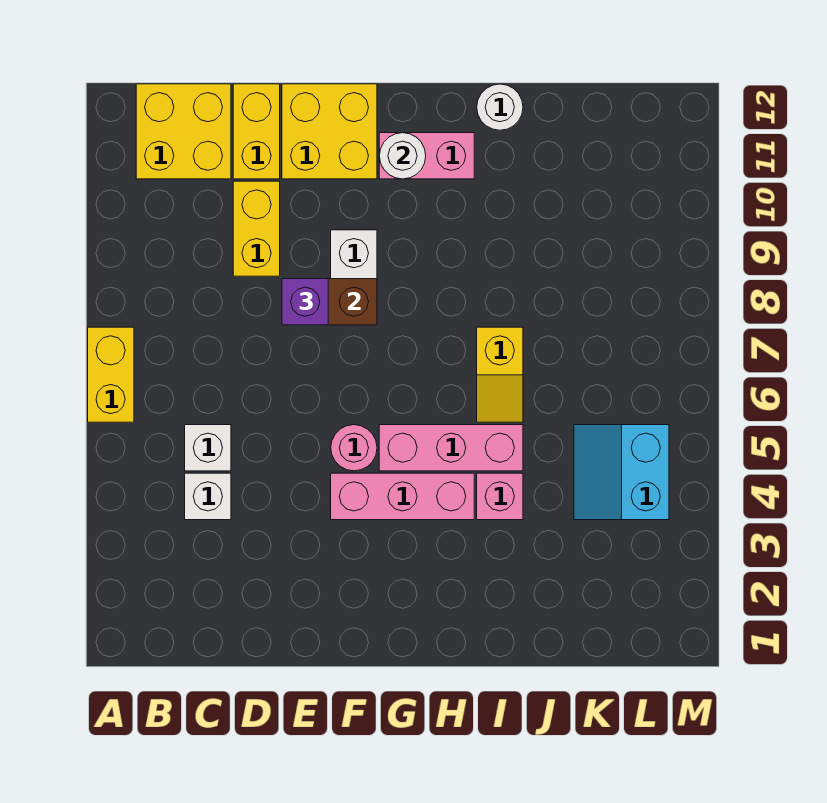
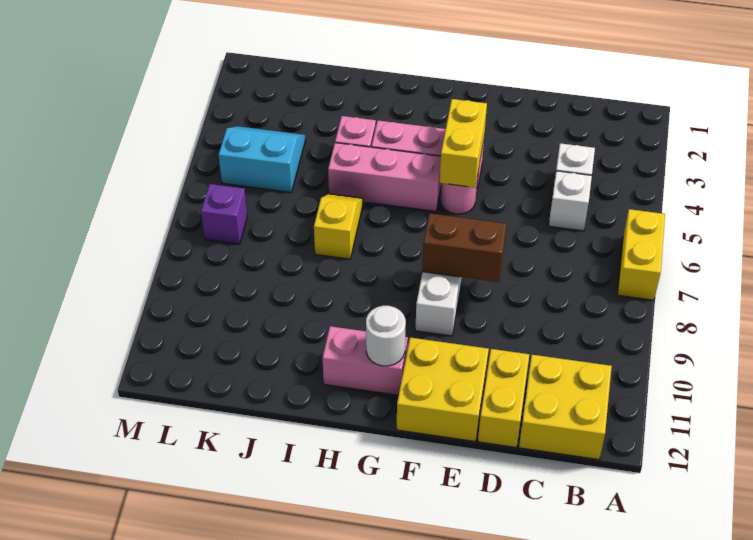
yellow brick D9:D10 level 1 -> yellow brick F4:F5 level 2
purple brick E8 level 3 -> purple brick L7 level 1
white round brick I12 level 1 -> none
cyan slope K4:L5 level 1 top L -> cyan slope K4:L5 level 1 top 5

